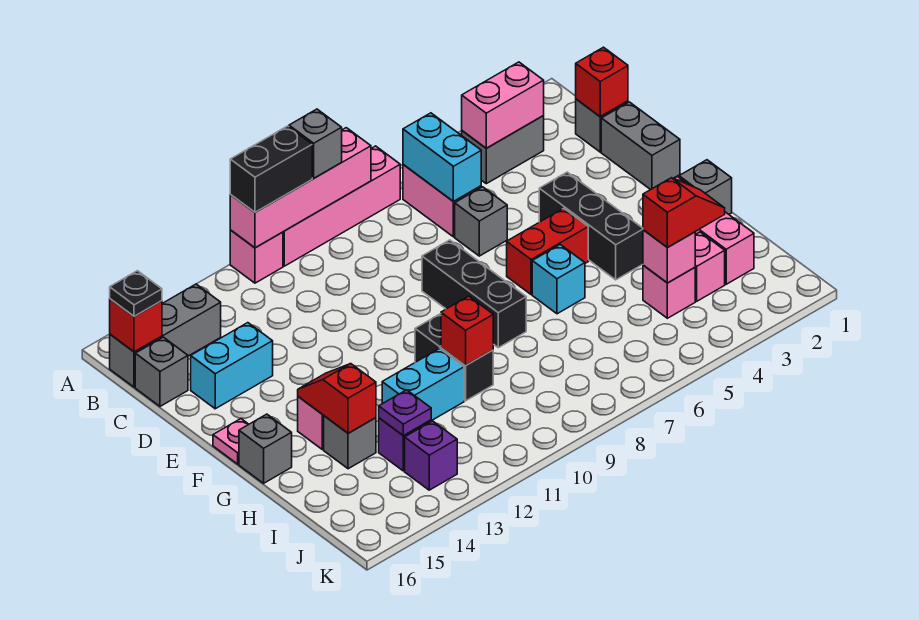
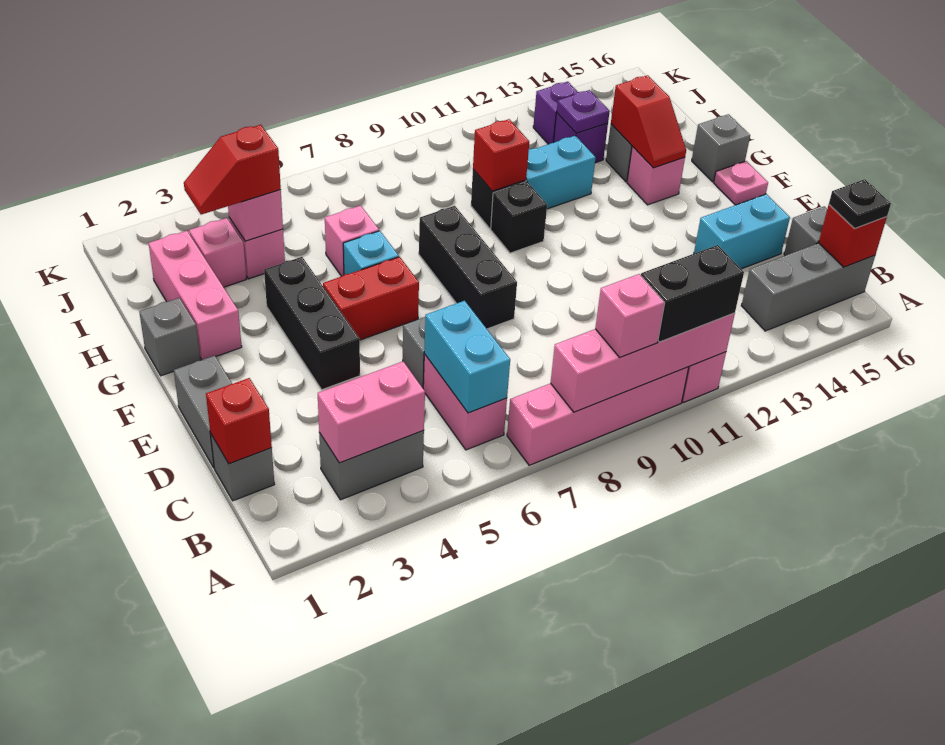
grey brick A9 level 3 -> pink brick A9 level 3
none -> pink brick H6 level 1

